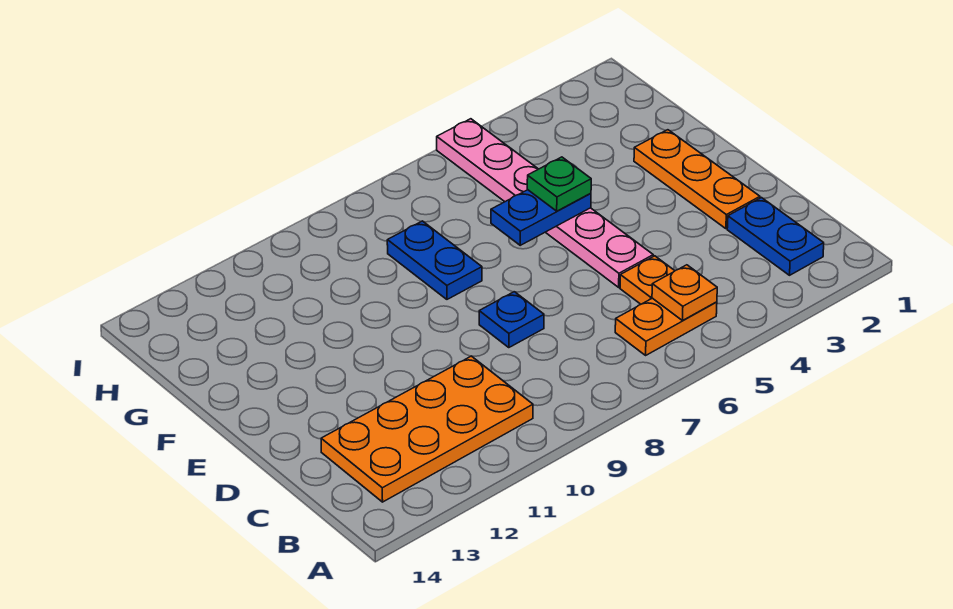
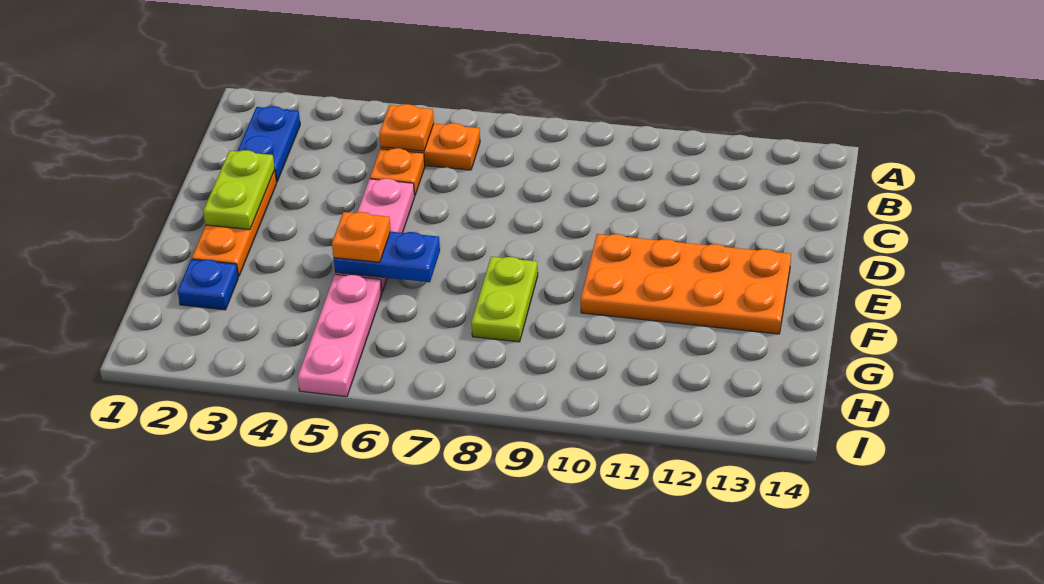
orange plate B10:C13 level 1 -> orange plate E10:F13 level 1
none -> lime plate D2:E2 level 2
blue plate D8 level 1 -> blue plate G2 level 1
green plate F5 level 3 -> orange plate F5 level 3
blue plate F8:G8 level 1 -> lime plate F8:G8 level 1

